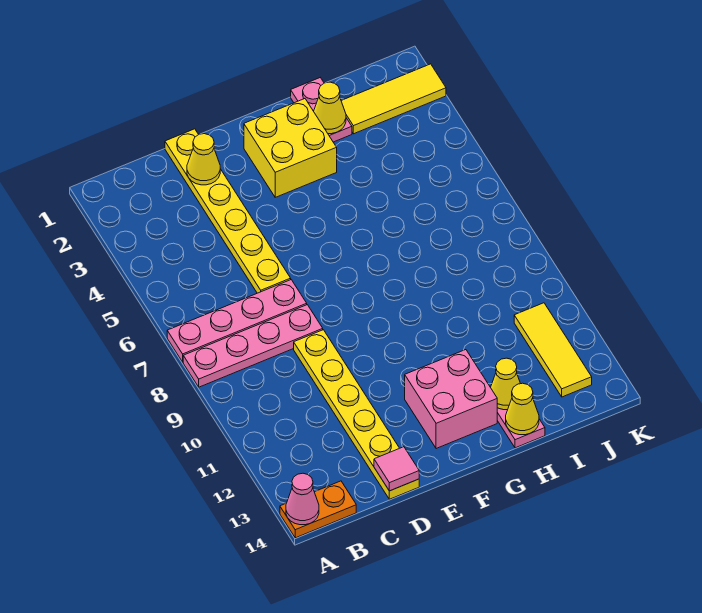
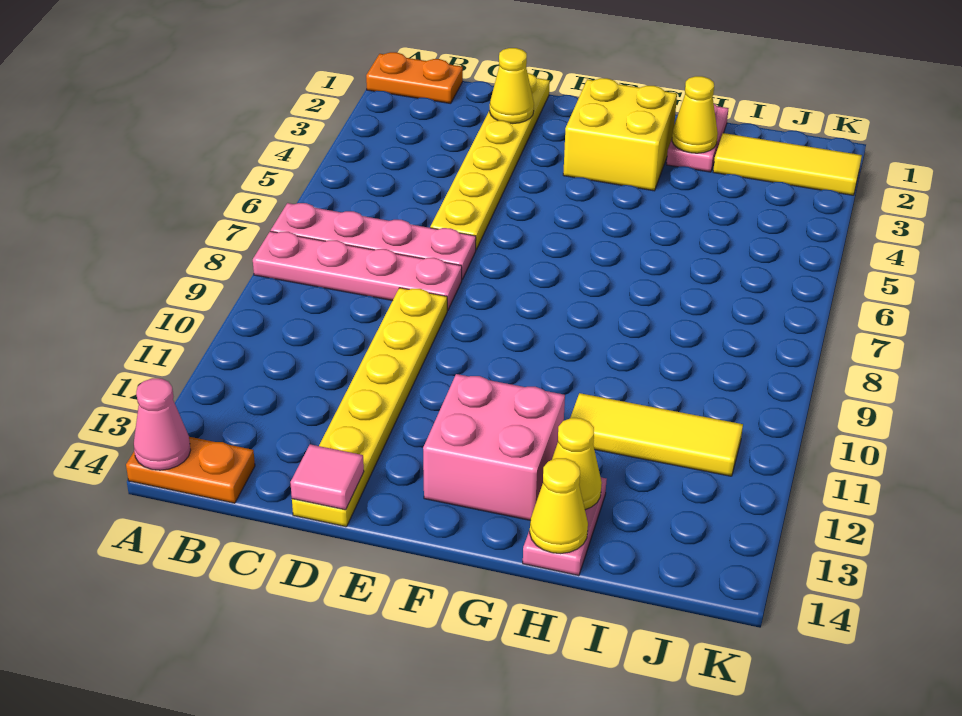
none -> orange plate A1:B1 level 1
yellow tile J11:J13 level 1 -> yellow tile H11:J11 level 1

